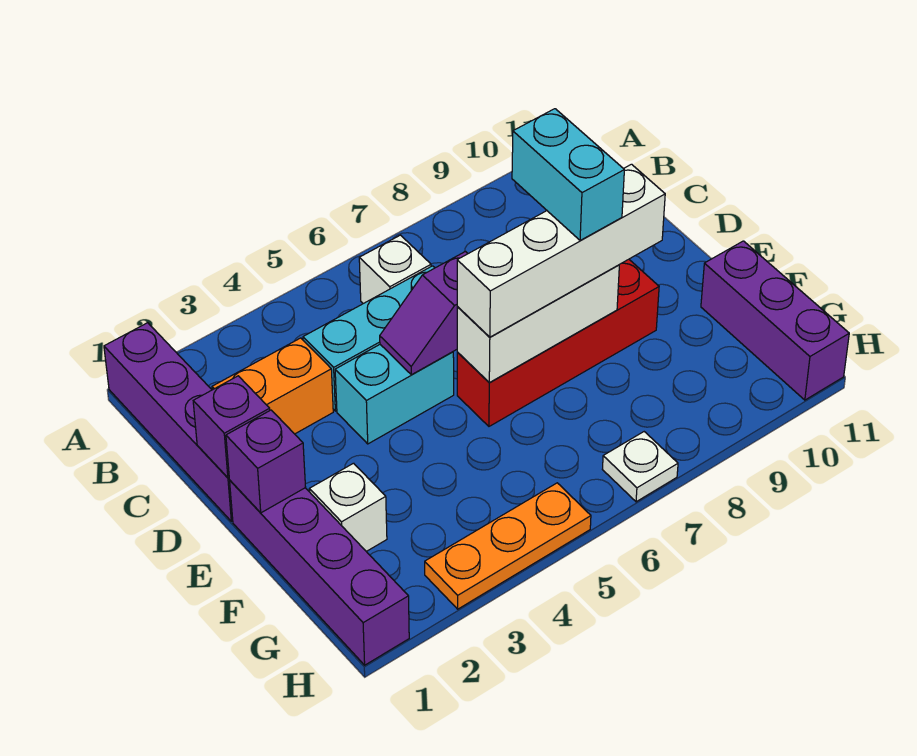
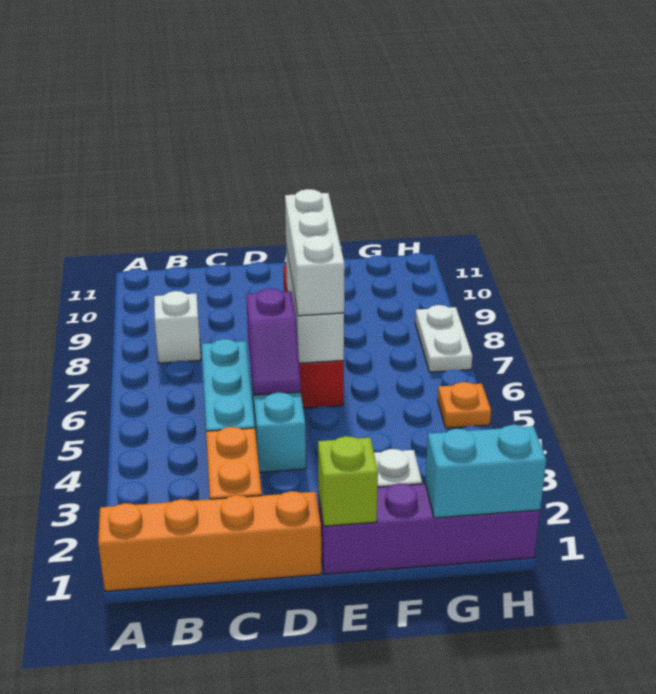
purple brick A1:D1 level 1 -> orange brick A1:D1 level 1
white brick B6 level 1 -> white brick B8 level 1
purple brick D1 level 2 -> none
cyan brick D8:E8 level 4 -> cyan brick G1:H1 level 2
purple brick E1 level 2 -> lime brick E1 level 2
white brick E6:E9 level 3 -> white brick E6:E8 level 3
purple brick F11:H11 level 1 -> none
orange plate H3:H5 level 1 -> orange plate H5 level 1
white plate H7 level 1 -> white plate H7:H8 level 1

